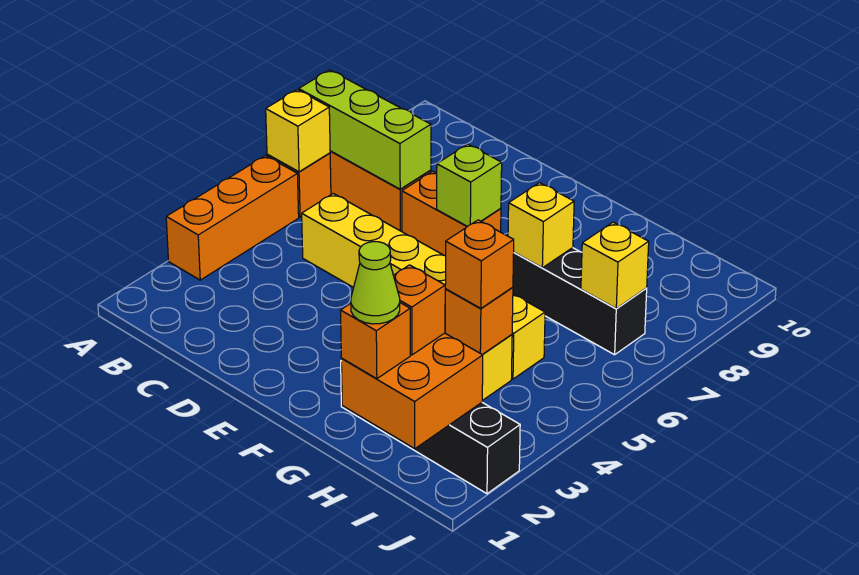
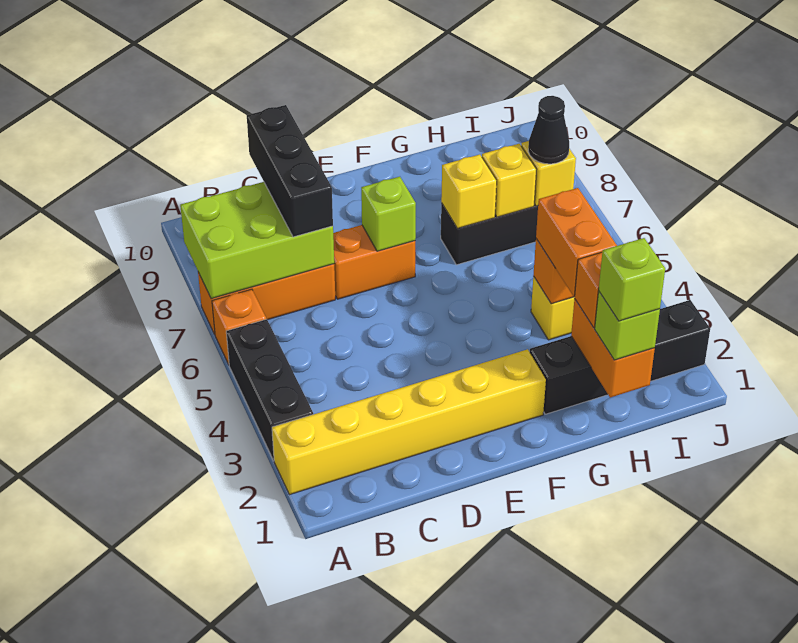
orange brick A3:A5 level 1 -> black brick A3:A5 level 1
yellow brick A6 level 2 -> yellow brick H7 level 2
lime brick A7:C7 level 2 -> lime brick A7:C8 level 2
yellow brick C5:H5 level 1 -> yellow brick A2:F2 level 1
none -> black brick C7:C9 level 3
orange brick H1:I2 level 2 -> orange brick H1:H2 level 2
orange brick H1 level 3 -> lime brick H1 level 3
lime cone H1 level 4 -> lime brick H1 level 4
orange brick H4 level 3 -> orange brick H3:H4 level 3
none -> black cone I7 level 3

